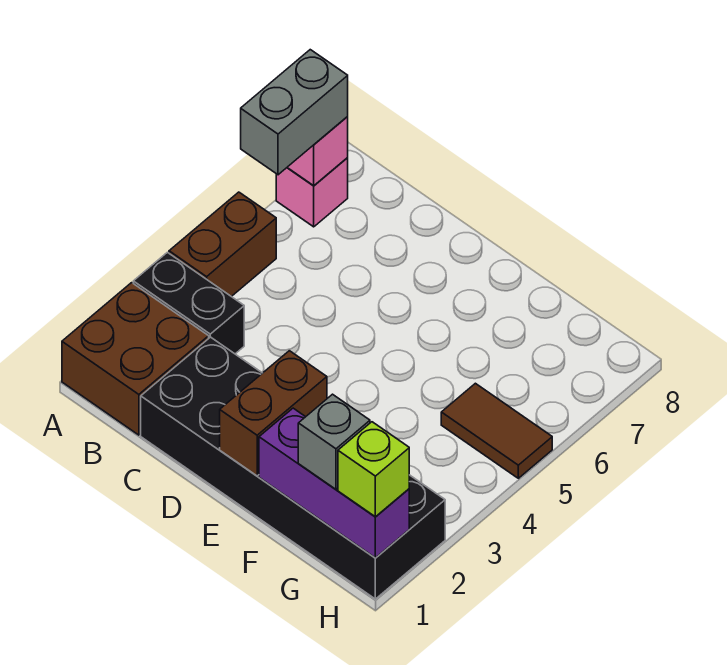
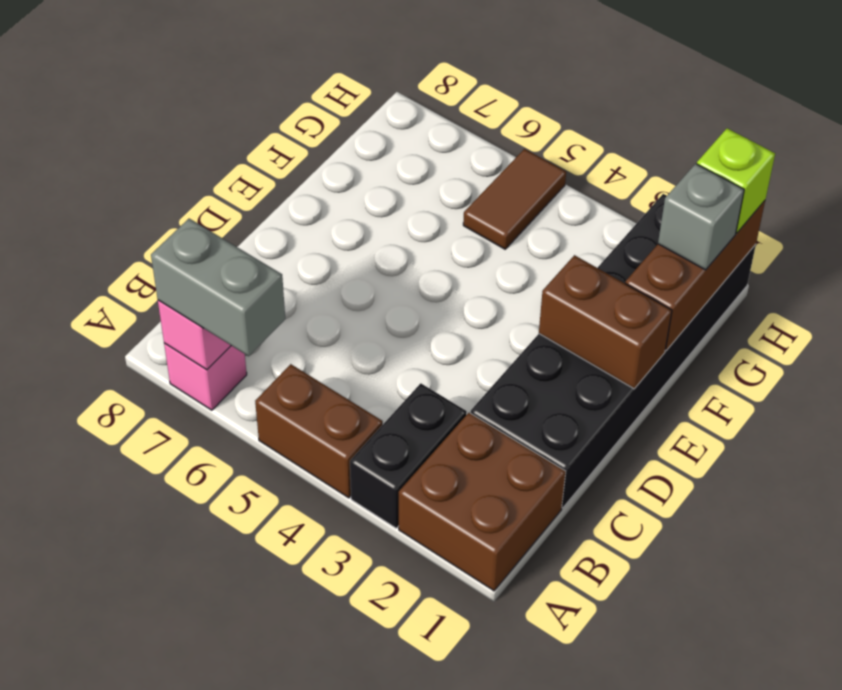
purple brick F1:H1 level 2 -> brown brick F1:H1 level 2

